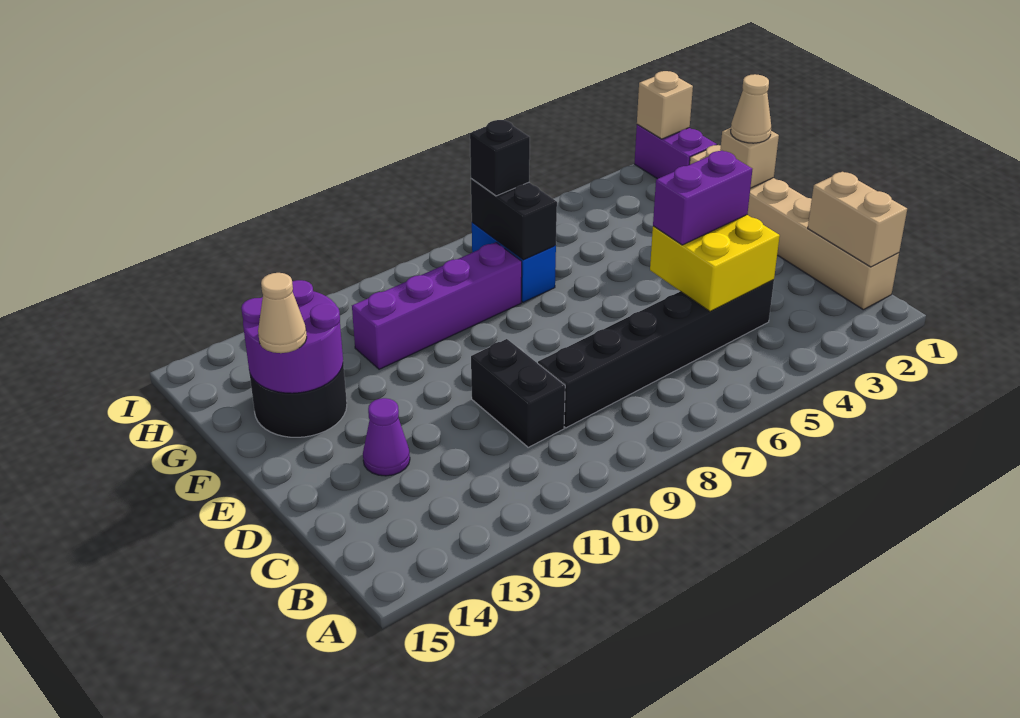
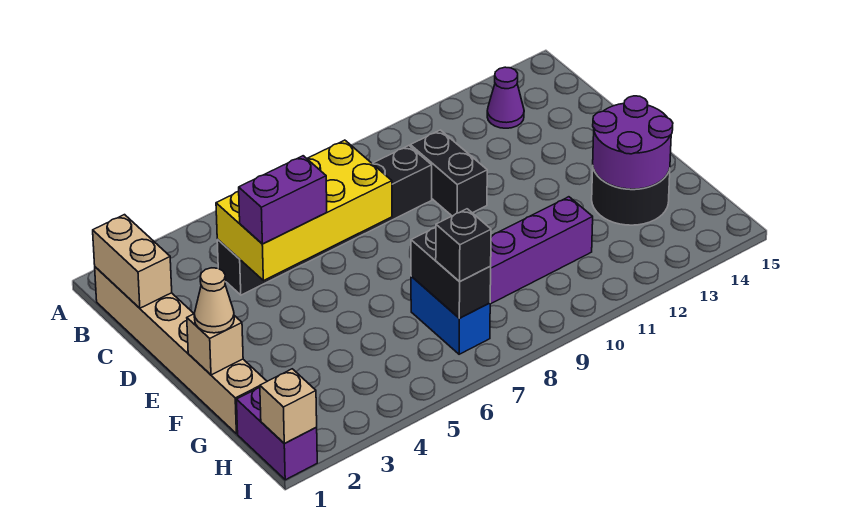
yellow brick C4:D5 level 2 -> yellow brick C4:D7 level 2
purple cone D13 level 1 -> purple cone B13 level 1
tan cone F14 level 3 -> none

